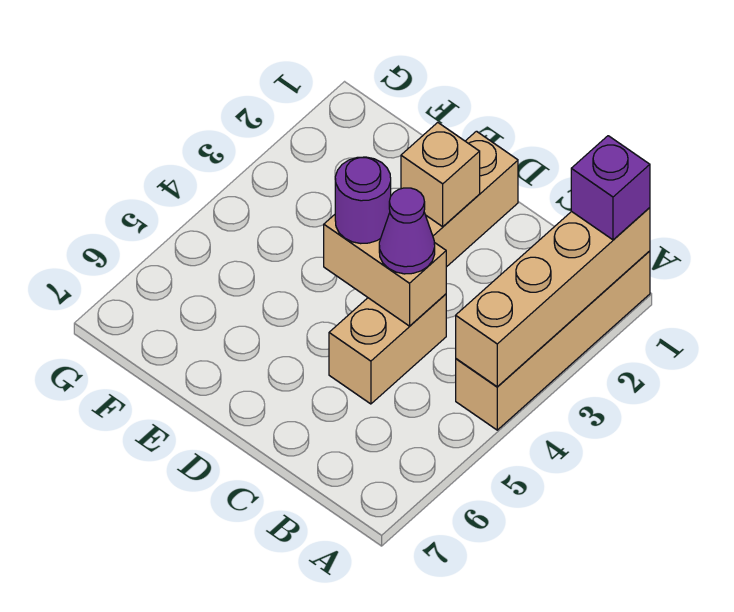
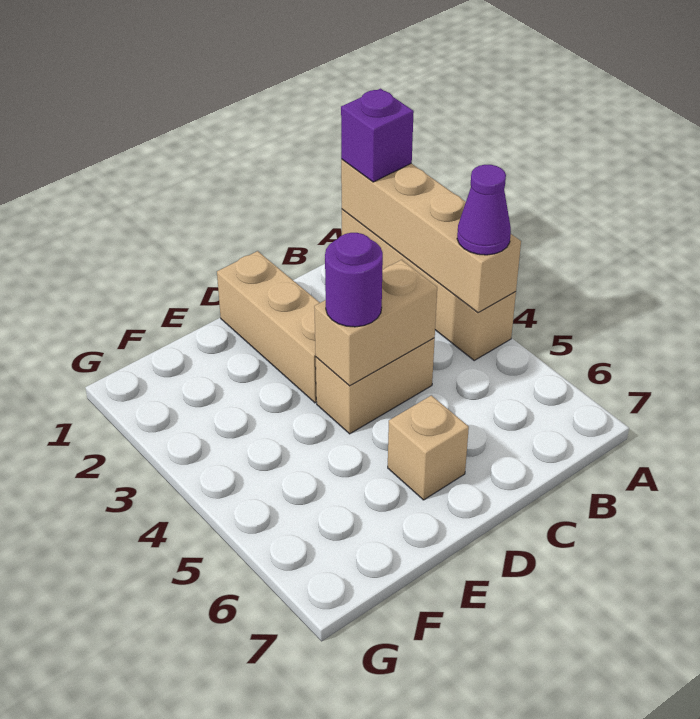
tan brick C4:C5 level 1 -> tan brick C4:D4 level 1
purple cone C4 level 3 -> purple cone A4 level 3
tan brick D2 level 2 -> tan brick D6 level 1

